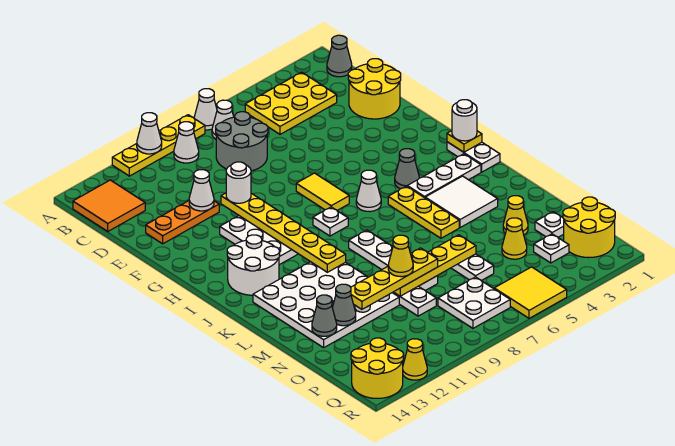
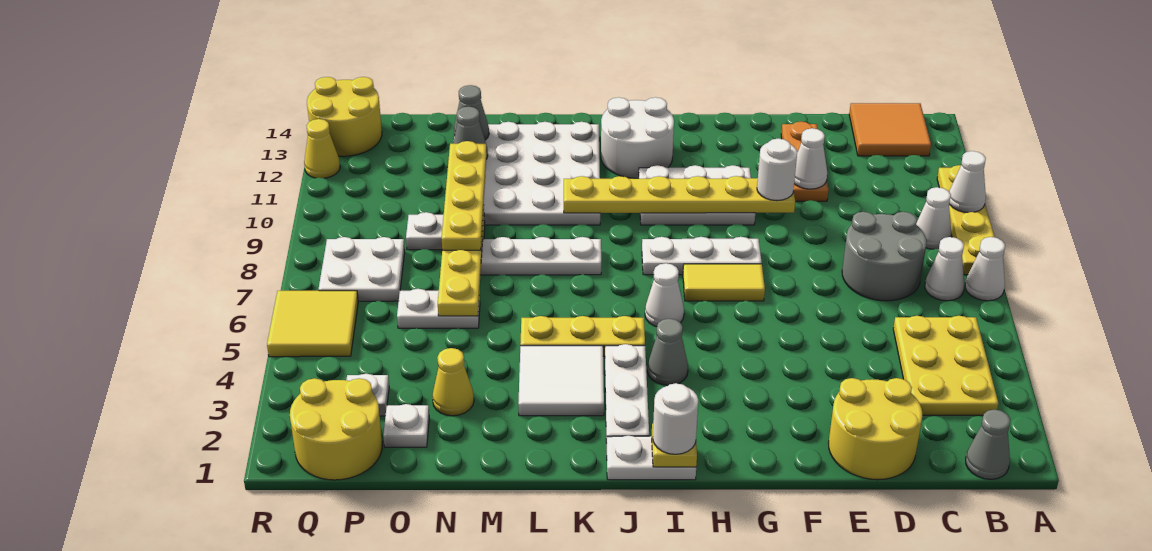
white plate I8 level 1 -> white plate G8:I8 level 1
yellow cone N9 level 4 -> none
yellow cone O4 level 1 -> none

